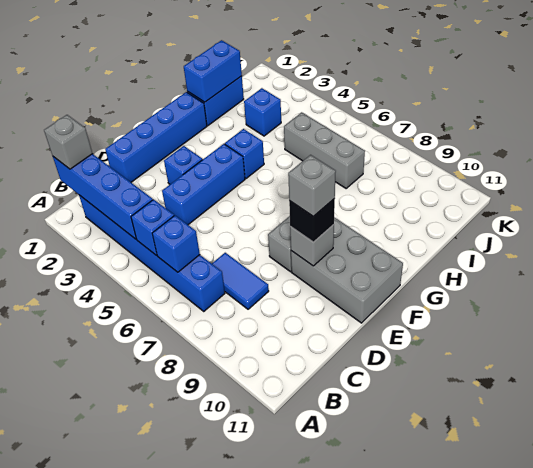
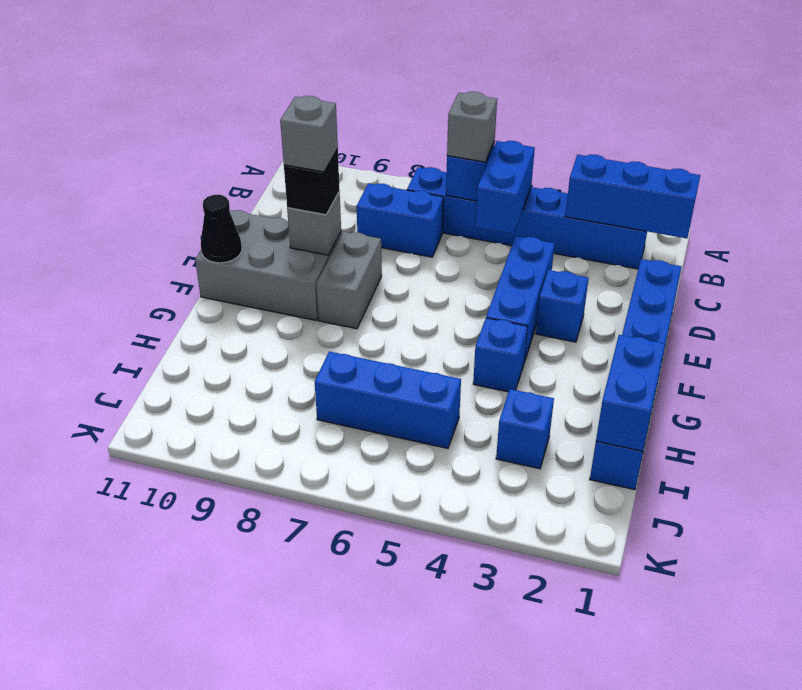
blue brick B1:B4 level 2 -> blue brick B1:B3 level 2
grey brick B1 level 3 -> grey brick B6 level 3
blue brick B5 level 2 -> blue brick B5:C5 level 2
blue tile C7:C8 level 1 -> blue brick C7:C8 level 1
none -> black cone F11 level 2
grey brick I5:I7 level 1 -> blue brick I5:I7 level 1

